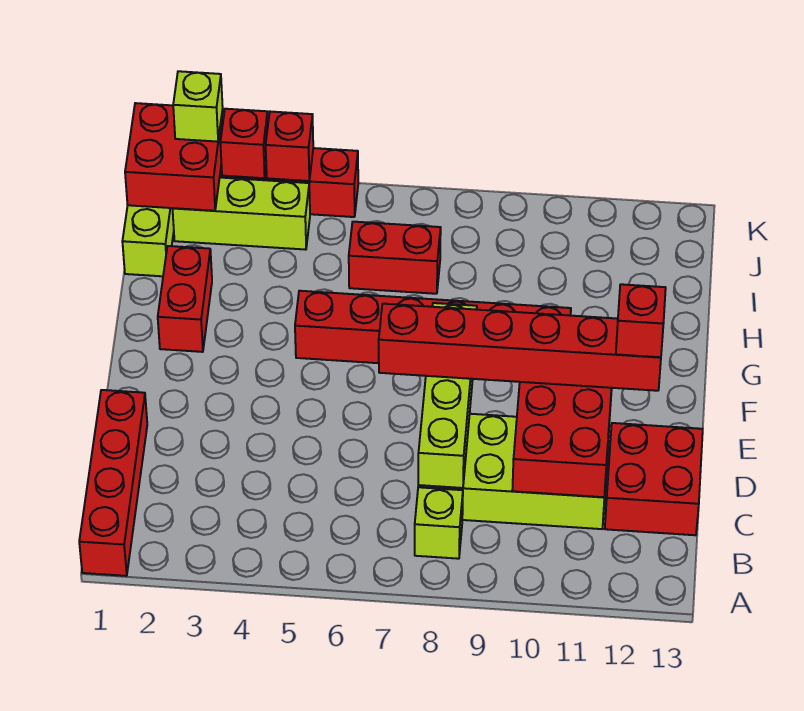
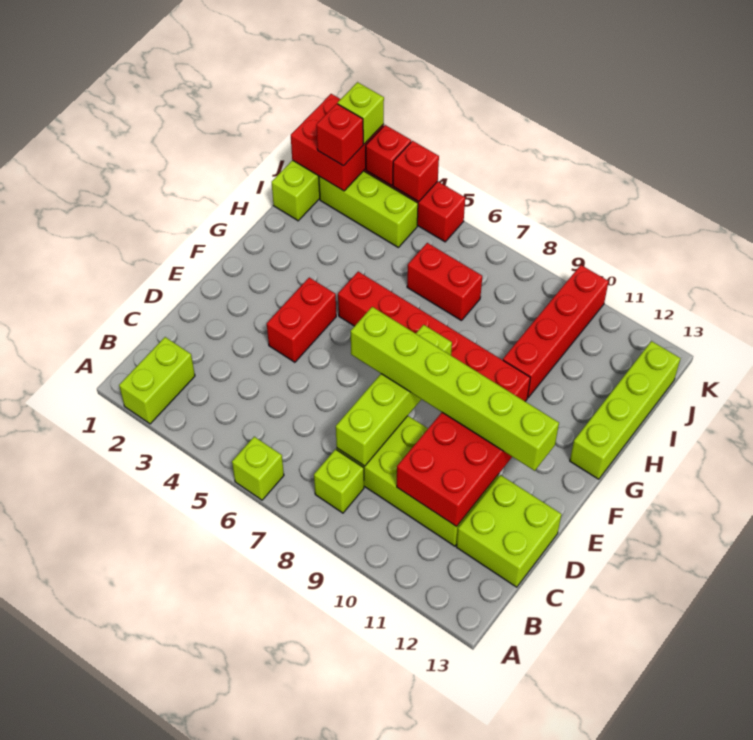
red brick A1:D1 level 1 -> red brick H10:K10 level 1
none -> lime brick A2:B2 level 1
none -> lime brick A6 level 1
red brick C12:D13 level 1 -> lime brick C12:D13 level 1
red brick E7:E12 level 3 -> lime brick E7:E12 level 3
red brick E12 level 4 -> red brick J2 level 3
red brick G2:H2 level 1 -> red brick E4:F4 level 1
none -> lime brick G13:J13 level 1

